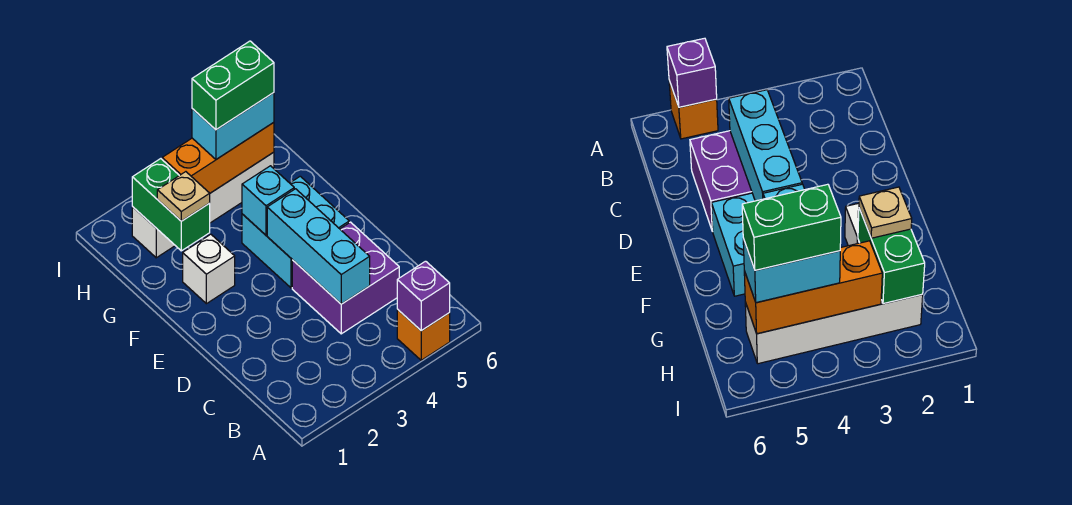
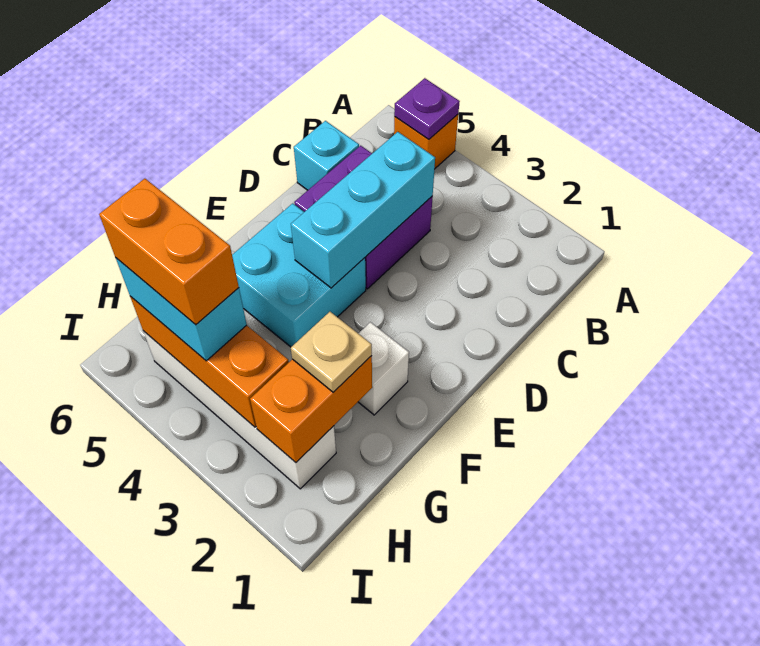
purple brick A5 level 2 -> purple plate A5 level 2
cyan brick F4 level 2 -> cyan brick C6 level 1
green brick G2:H2 level 2 -> orange brick G2:H2 level 2
green brick H4:H5 level 4 -> orange brick H4:H5 level 4

